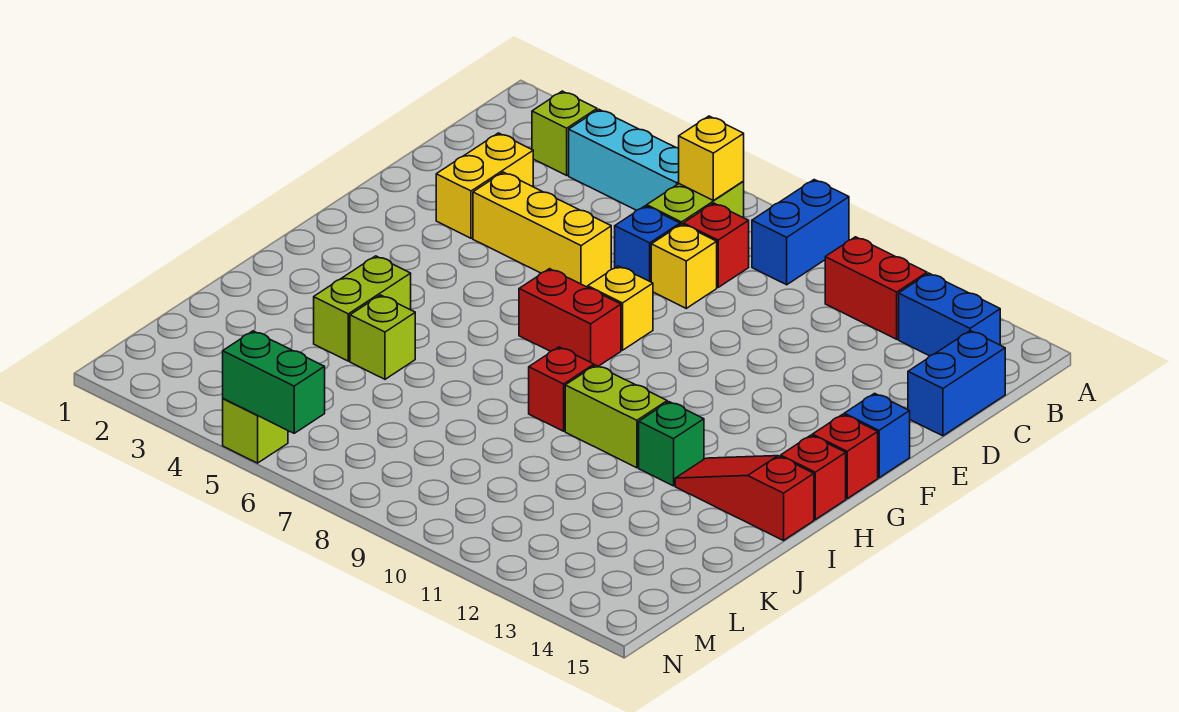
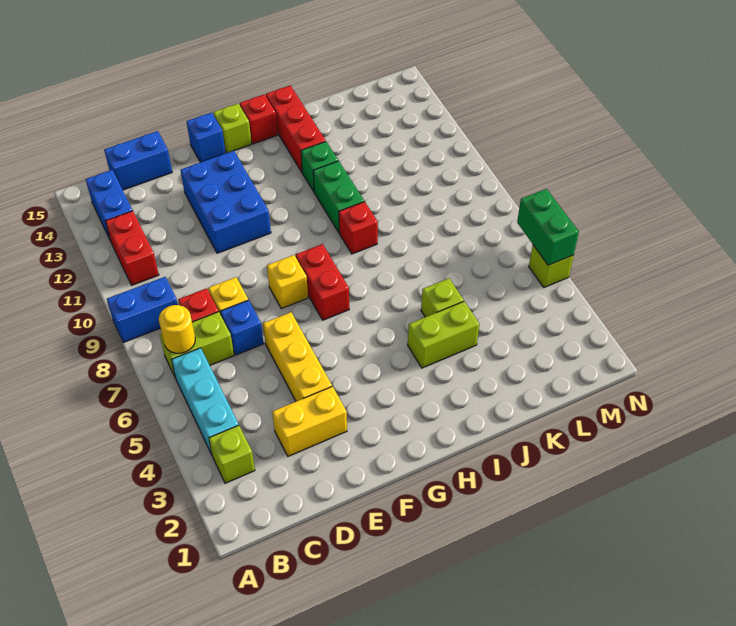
yellow brick B7 level 2 -> yellow round brick B7 level 2
none -> blue brick E11:F13 level 1
red brick G15 level 1 -> lime brick G15 level 1
lime brick I10:I11 level 1 -> green brick I10:I11 level 1
red slope I13:I15 level 1 top 15 -> red brick I13:I15 level 1

